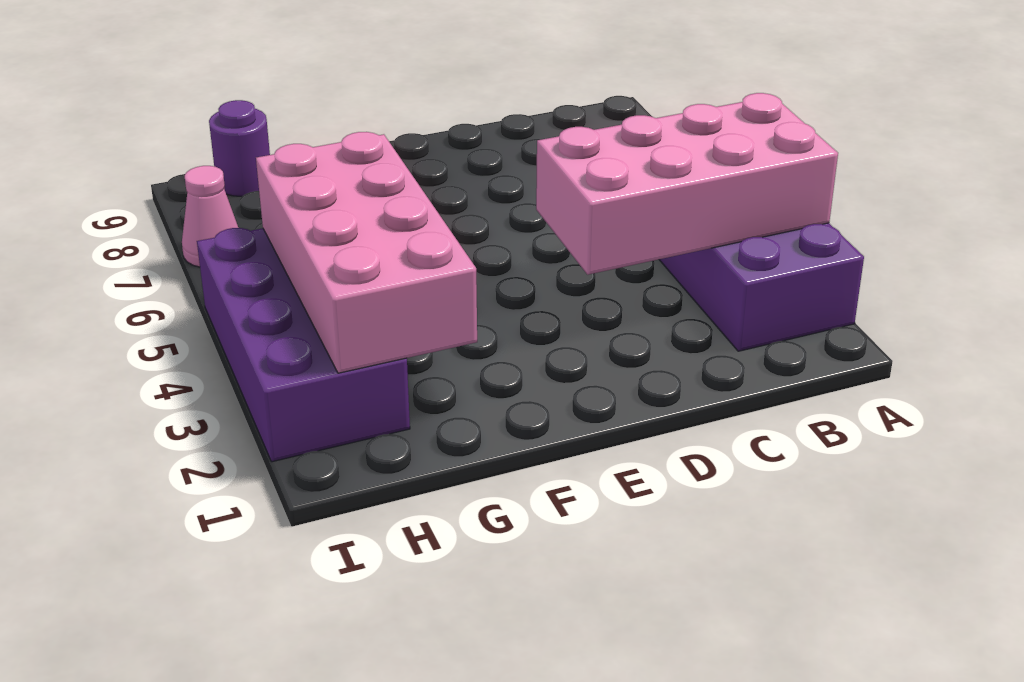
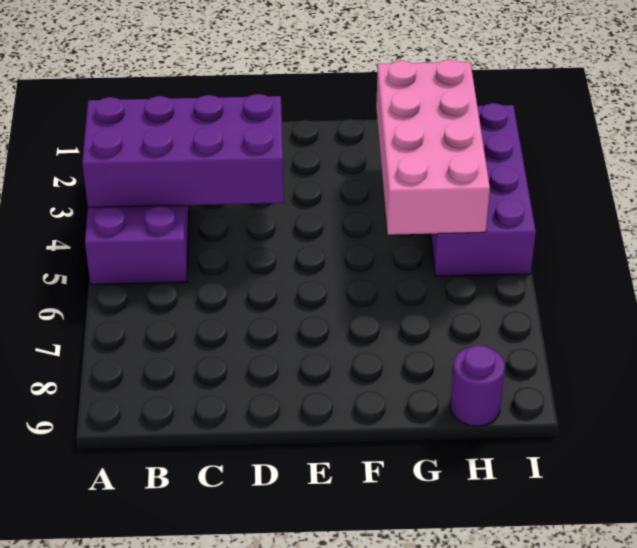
pink brick A3:D4 level 2 -> purple brick A3:D4 level 2
pink cone I7 level 1 -> none

